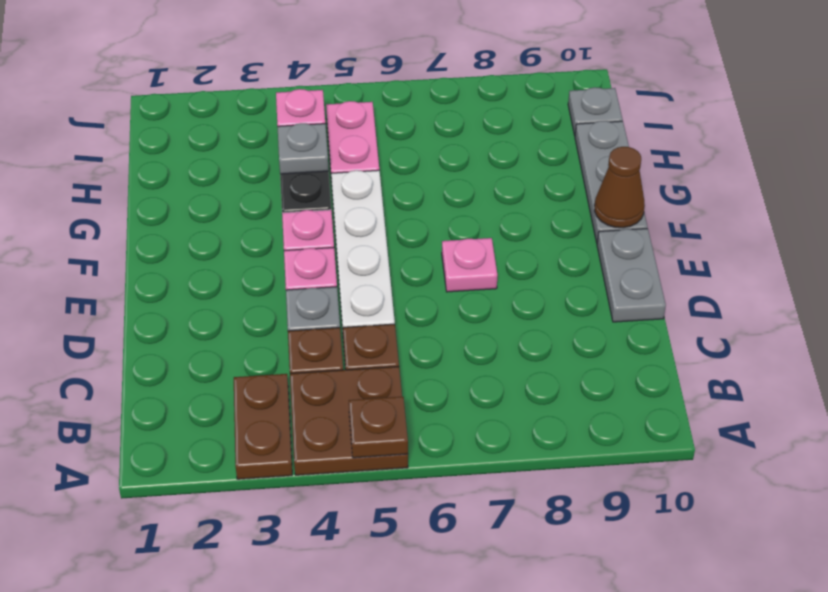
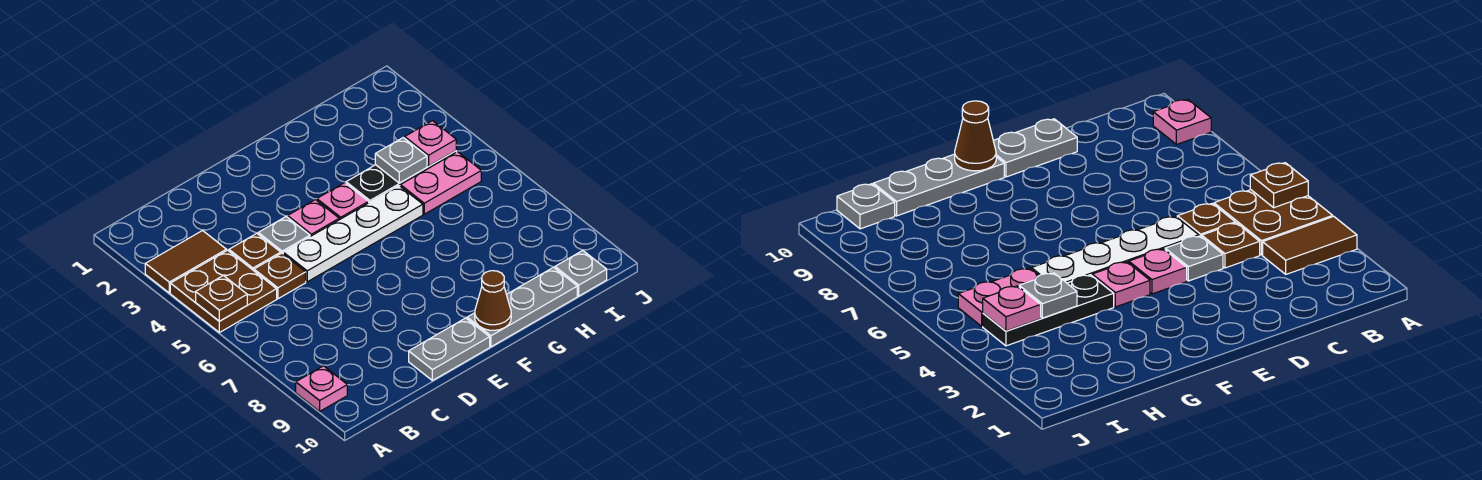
brown plate A3:B3 level 1 -> brown tile A3:B3 level 1
pink plate E7 level 1 -> pink plate A9 level 1

